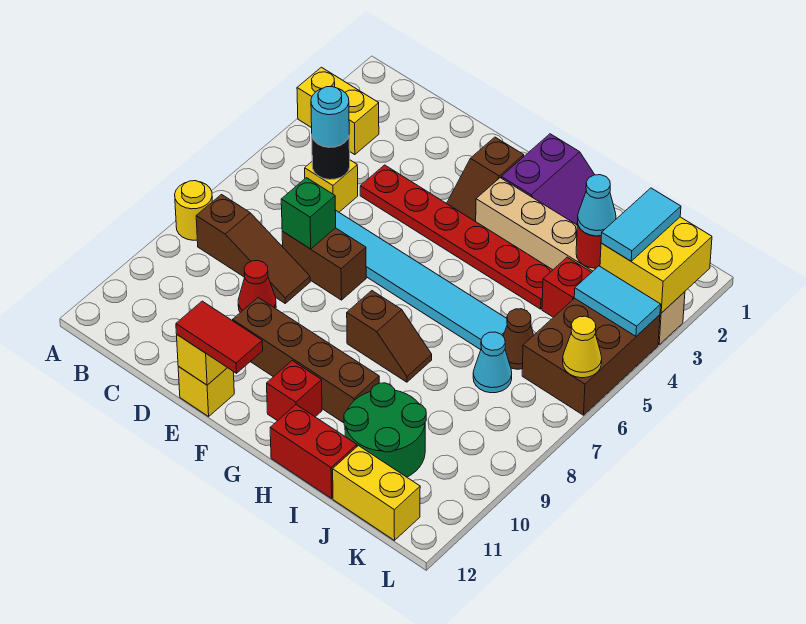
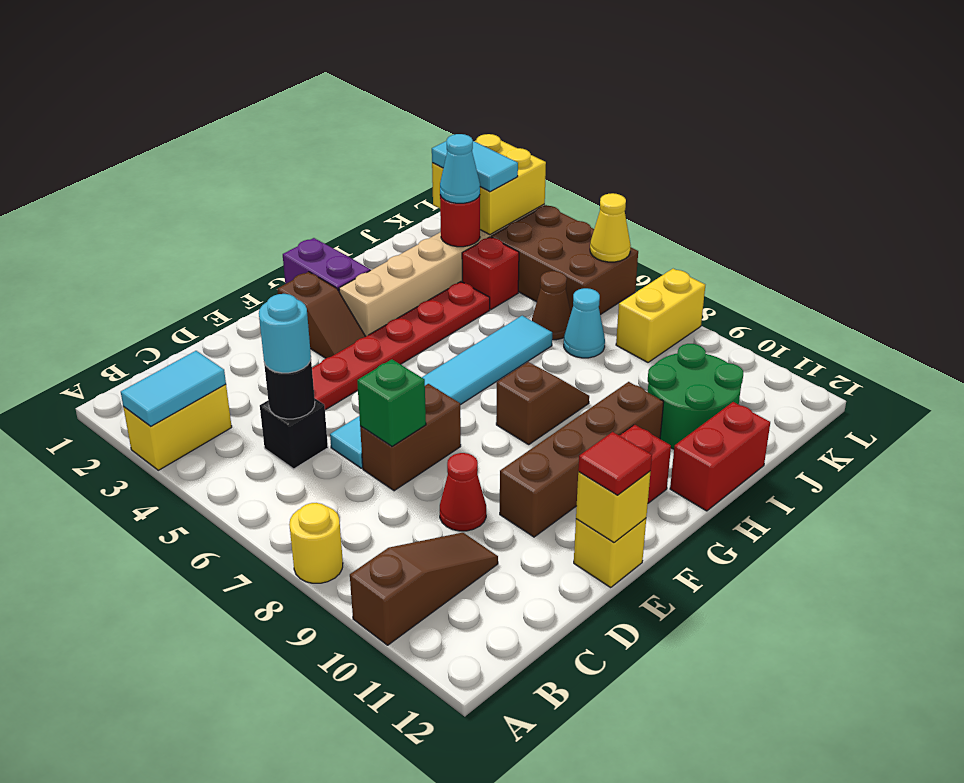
brown slope B8:D8 level 1 top B -> brown slope A10:C10 level 1 top A
yellow brick C5 level 1 -> black brick C5 level 1
red tile E12:F12 level 3 -> red tile E12 level 3
yellow brick J12:K12 level 1 -> yellow brick K8:L8 level 1
cyan tile K4:L4 level 2 -> cyan tile A3:B3 level 2

